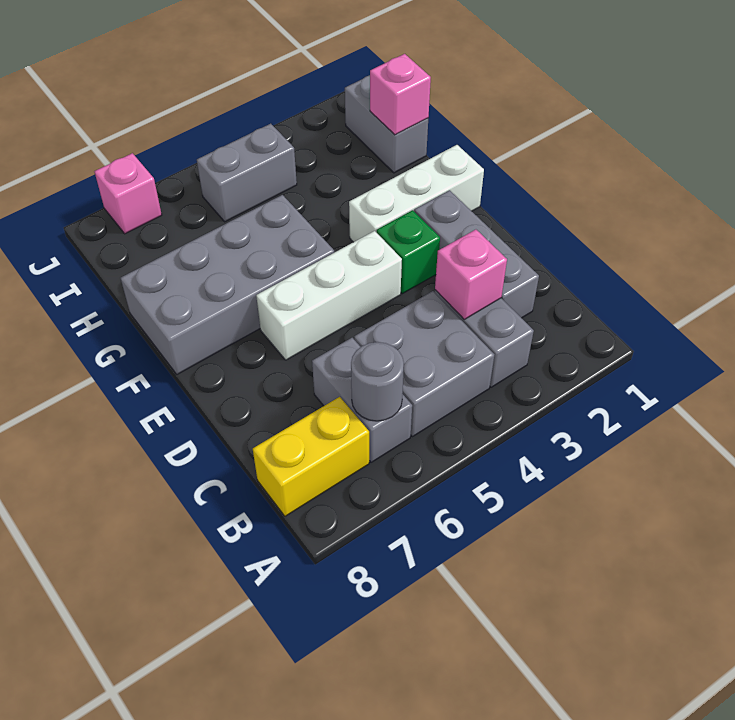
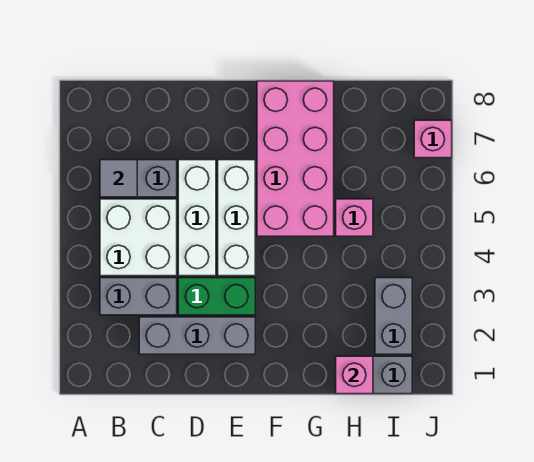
grey brick B4:C5 level 1 -> white brick B4:C5 level 1
grey round brick B6 level 2 -> grey tile B6 level 2
yellow brick B7:B8 level 1 -> none
pink brick C3 level 2 -> pink brick H5 level 1
green brick E3 level 1 -> green brick D3:E3 level 1
white brick F1:F3 level 1 -> white brick D4:D6 level 1
grey brick F5:G8 level 1 -> pink brick F5:G8 level 1
grey brick I4:I5 level 1 -> grey brick I2:I3 level 1

